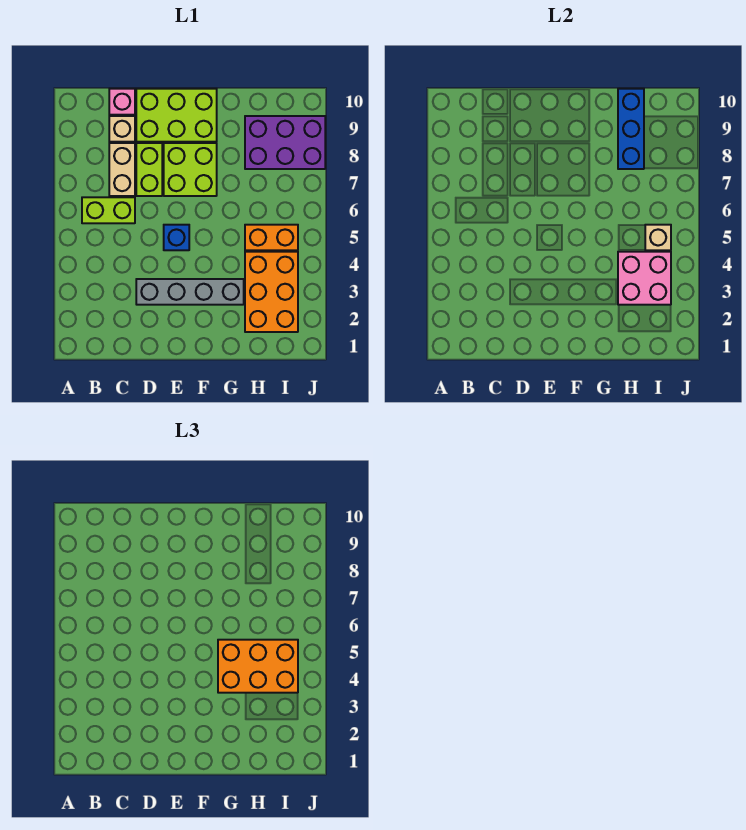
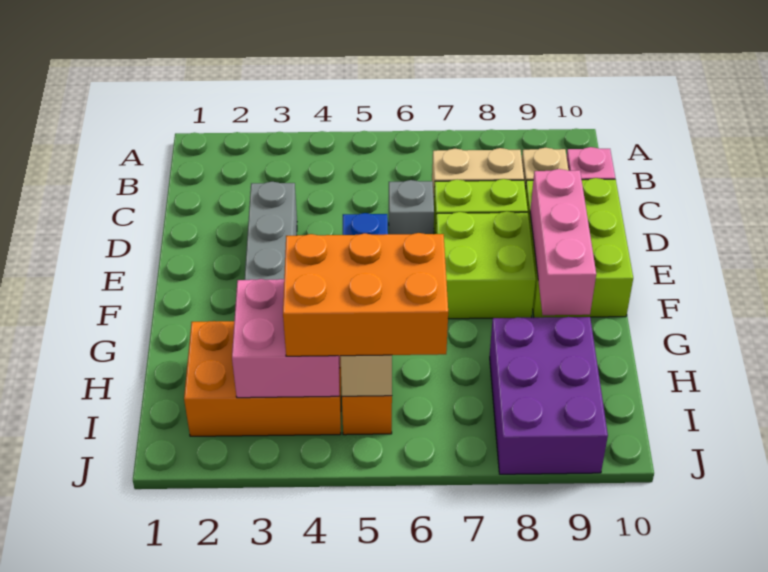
lime brick B6:C6 level 1 -> none
none -> grey brick D6 level 1
none -> pink brick E9:G9 level 2
orange brick G4:I5 level 3 -> orange brick H4:I6 level 3
blue brick H8:H10 level 2 -> none

